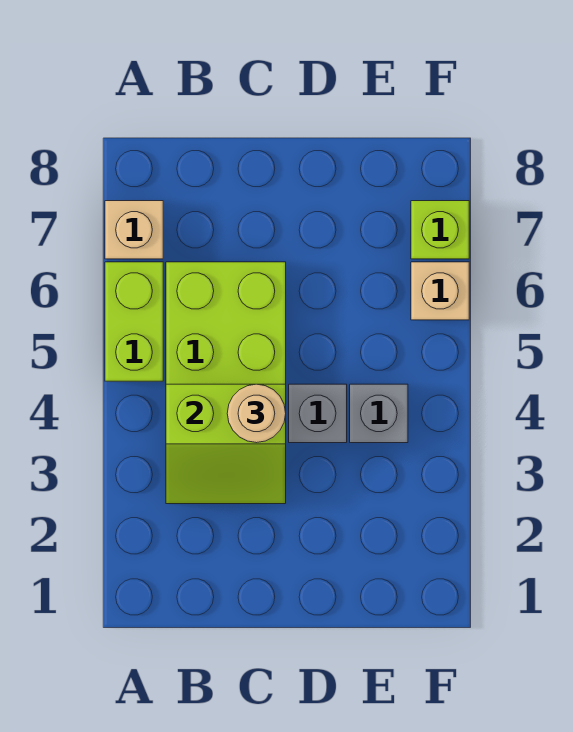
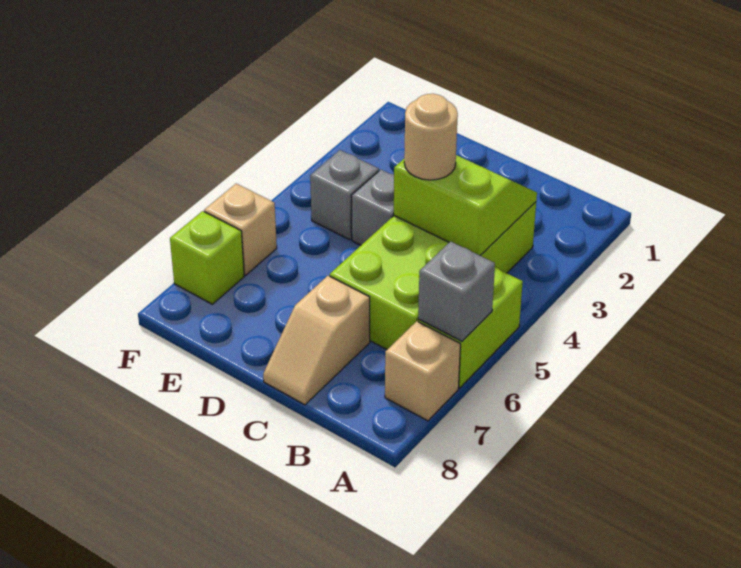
none -> grey brick A6 level 2
none -> tan slope C7:C8 level 1 top 7

